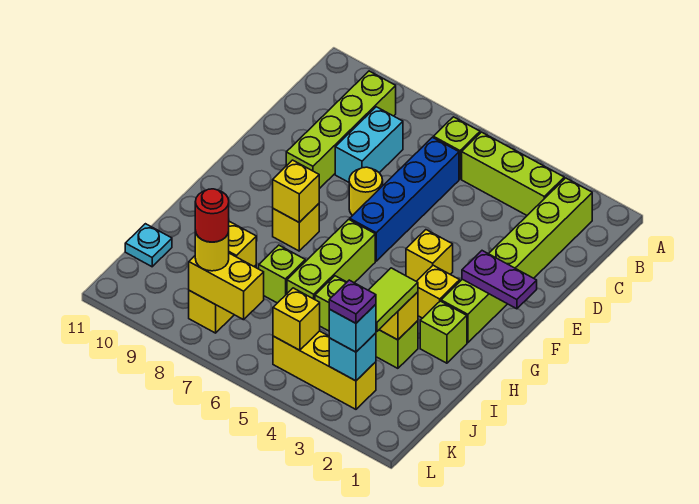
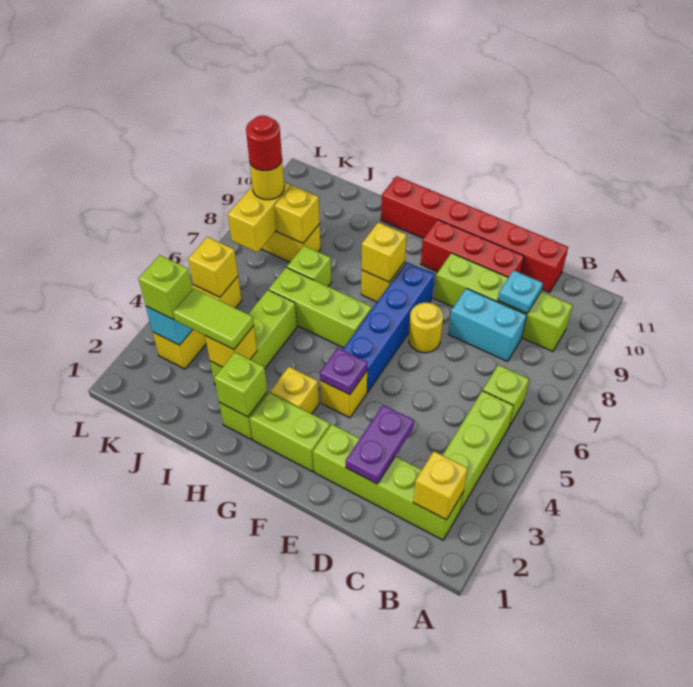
none -> yellow brick B2 level 2
blue brick C6:F6 level 1 -> blue brick F5:F8 level 1
none -> red brick C11:H11 level 1
none -> red brick D10:F10 level 1
purple plate F1:F2 level 2 -> purple plate D2:D3 level 2
none -> lime brick H2 level 2
cyan plate J11 level 1 -> cyan plate C9 level 2
cyan brick K3 level 3 -> lime brick K3 level 3
purple plate K3 level 4 -> purple plate F4 level 2

